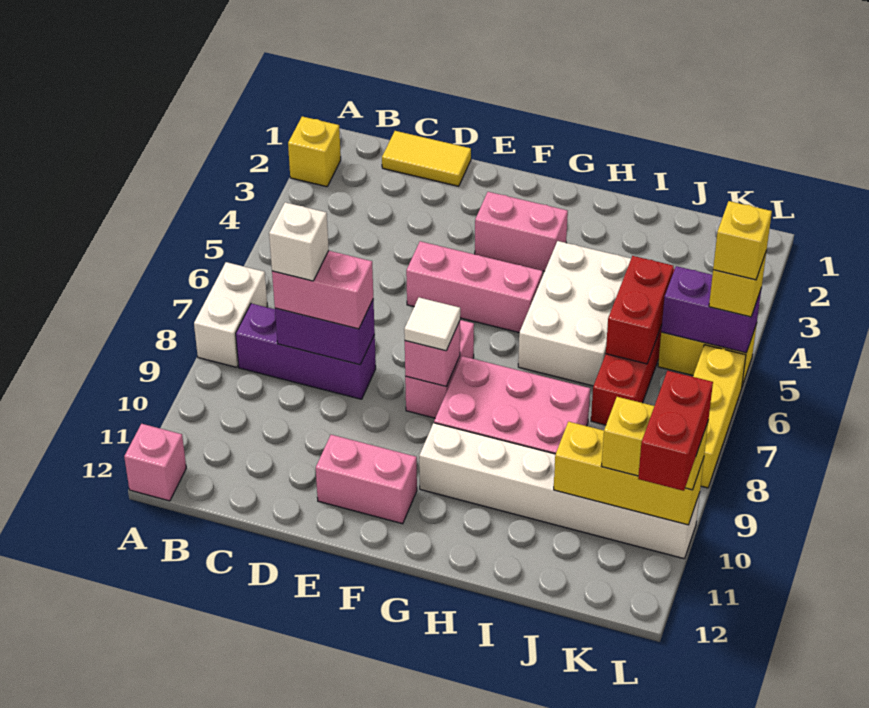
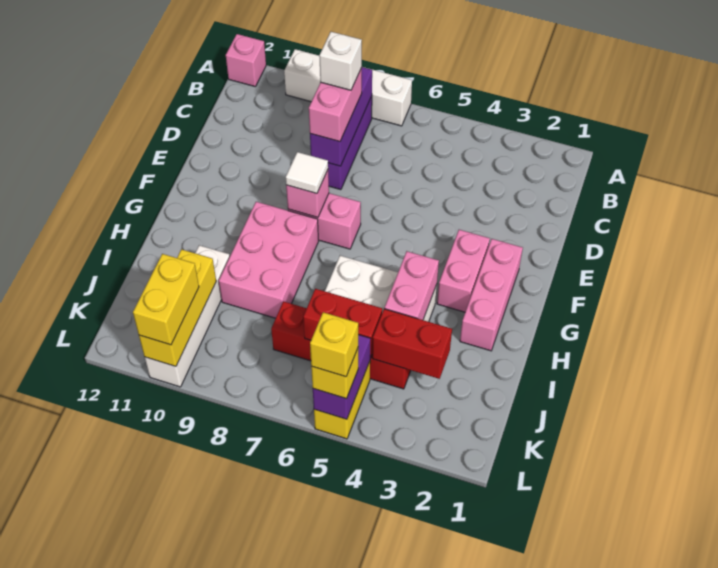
yellow brick A2 level 1 -> none
white brick A7:A8 level 1 -> white brick A7:A10 level 1
yellow tile C1:D1 level 1 -> none
purple brick C8:D8 level 2 -> purple brick B8:D8 level 2
pink brick E5:G5 level 1 -> pink brick F2:H2 level 1
pink brick E11:F11 level 1 -> pink brick H4:I4 level 2
white brick G10:L10 level 1 -> white brick I10:L10 level 1
yellow brick L6:L8 level 1 -> none
red brick L10:L11 level 4 -> red brick J3:J4 level 2

